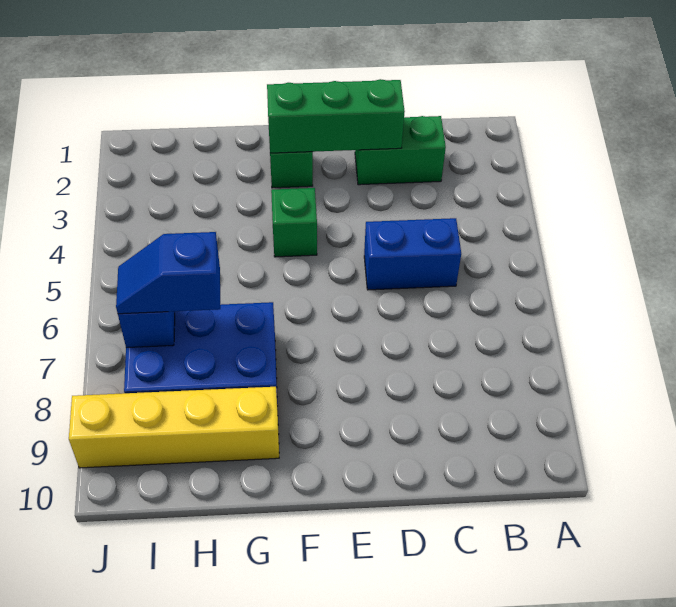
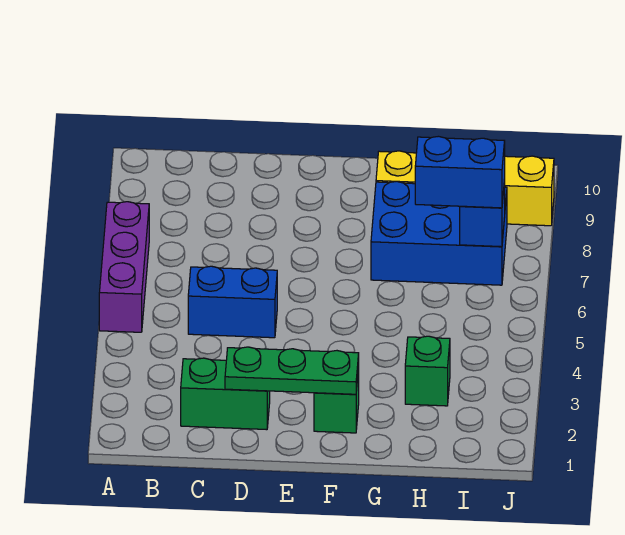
none -> purple brick A5:A7 level 1
green brick D2:F2 level 2 -> green plate D2:F2 level 2
green brick F4 level 1 -> green brick H3 level 1
blue slope H7:I7 level 3 top H -> blue brick H7:I7 level 3

